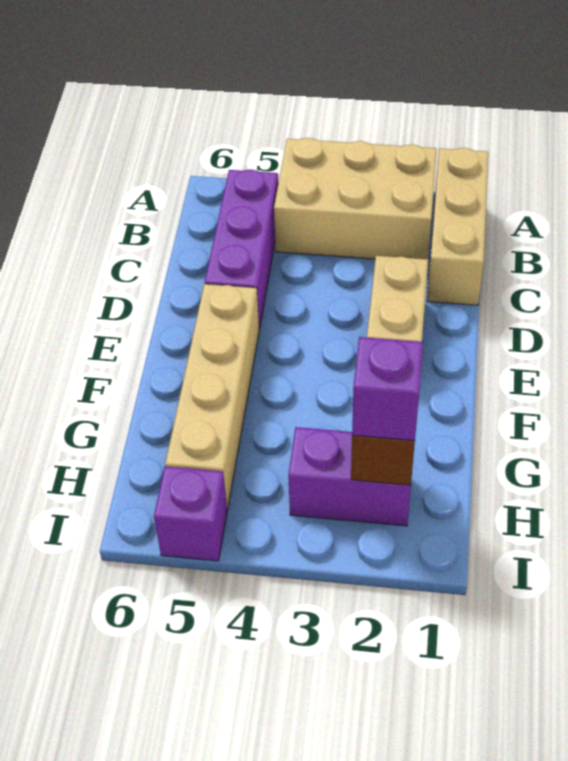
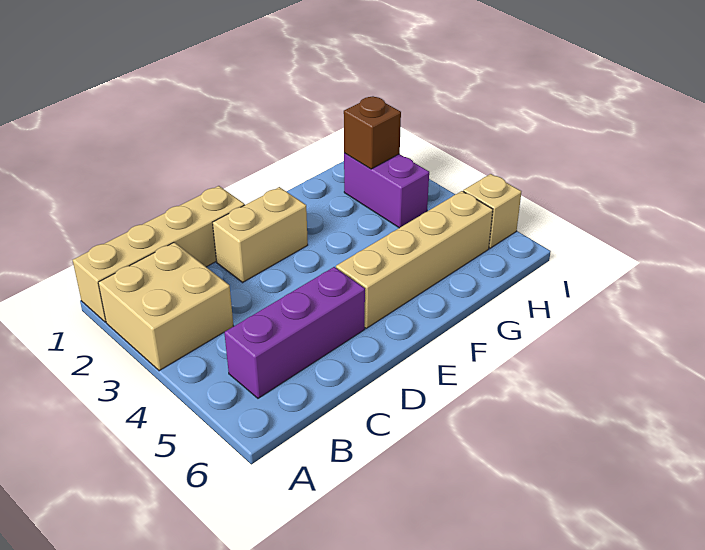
tan brick A1:C1 level 1 -> tan brick A1:D1 level 1
tan brick A2:B4 level 1 -> tan brick A2:B3 level 1
purple brick H2 level 3 -> none
purple brick I5 level 1 -> tan brick I5 level 1

